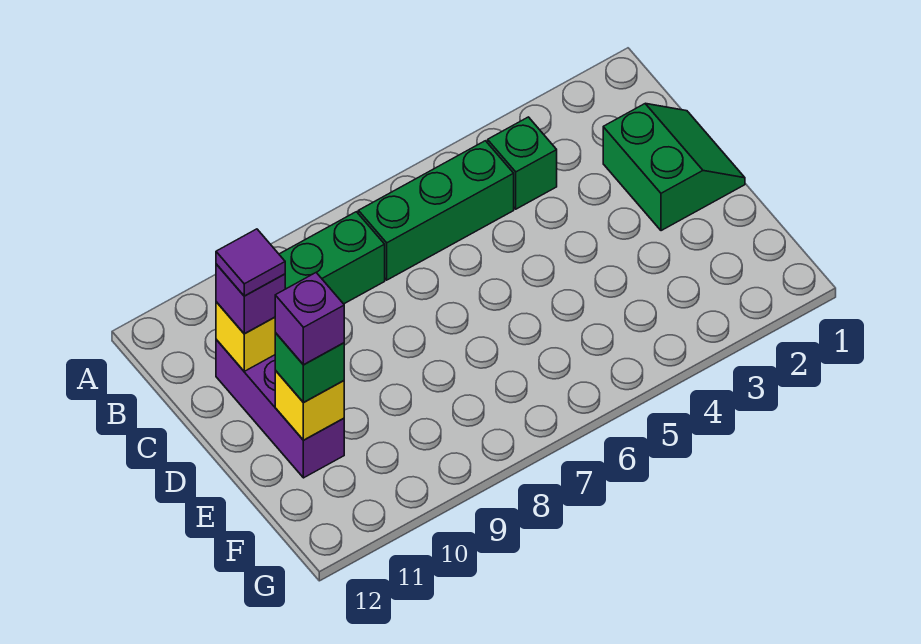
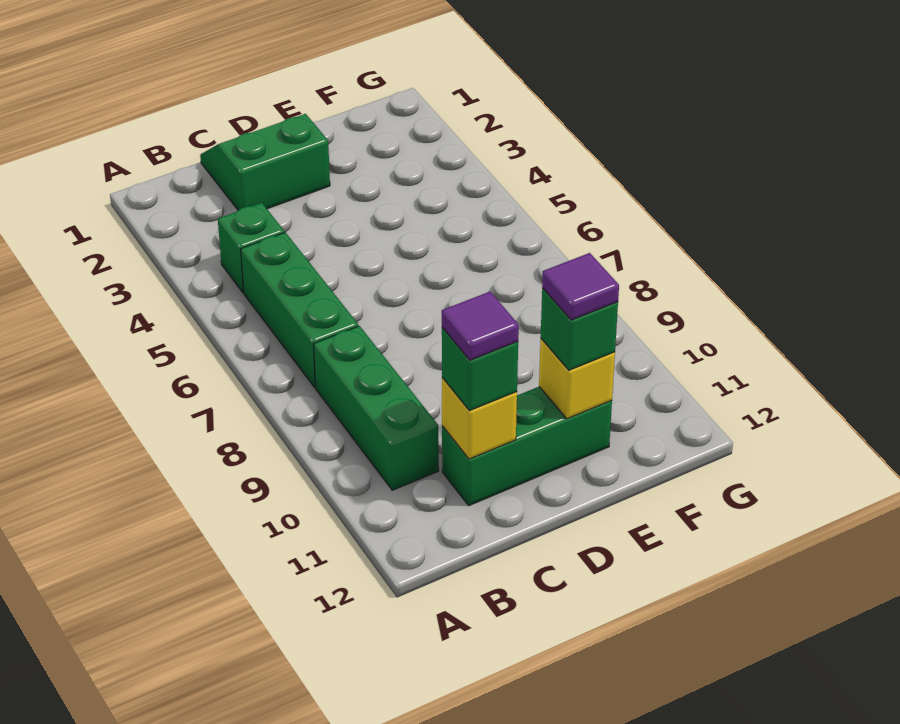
purple brick C11:E11 level 1 -> green brick C11:E11 level 1
purple brick C11 level 3 -> green brick C11 level 3
purple brick E11 level 4 -> purple tile E11 level 4

